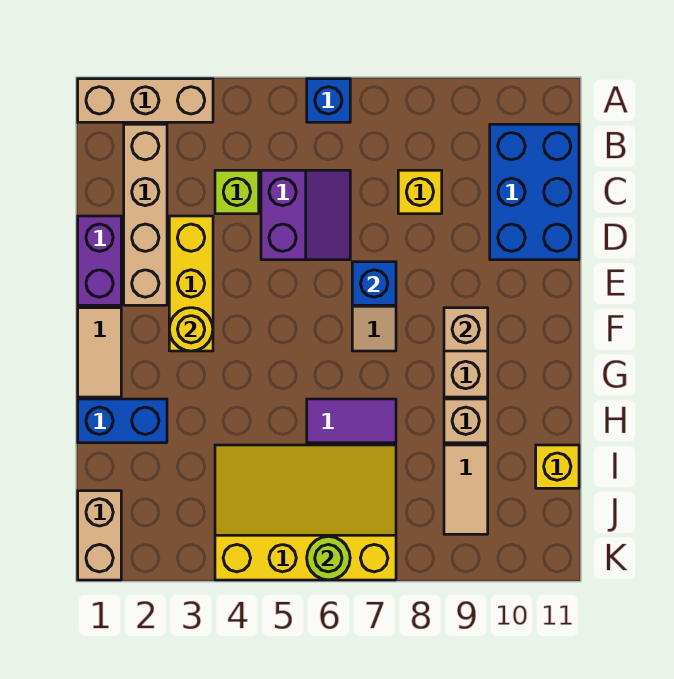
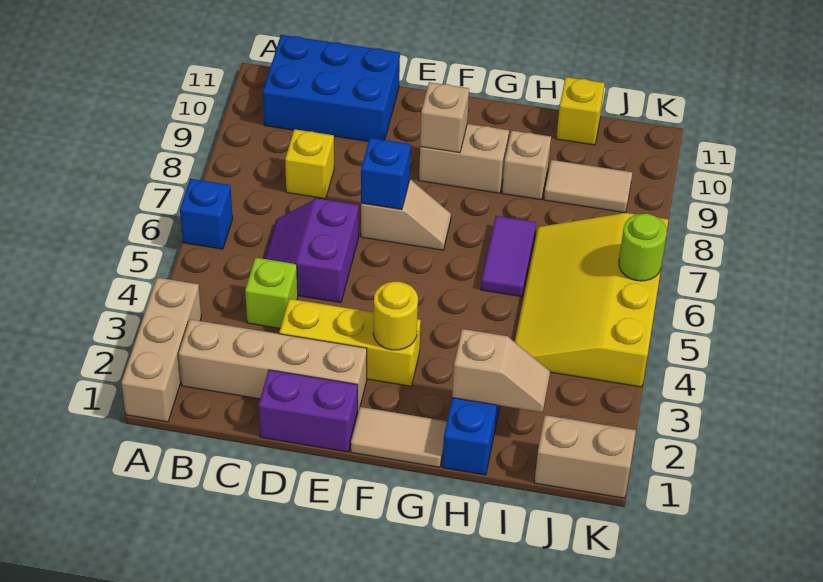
purple slope C5:D6 level 1 top 5 -> purple slope C5:D6 level 1 top D
none -> tan slope H2:I2 level 2 top H

